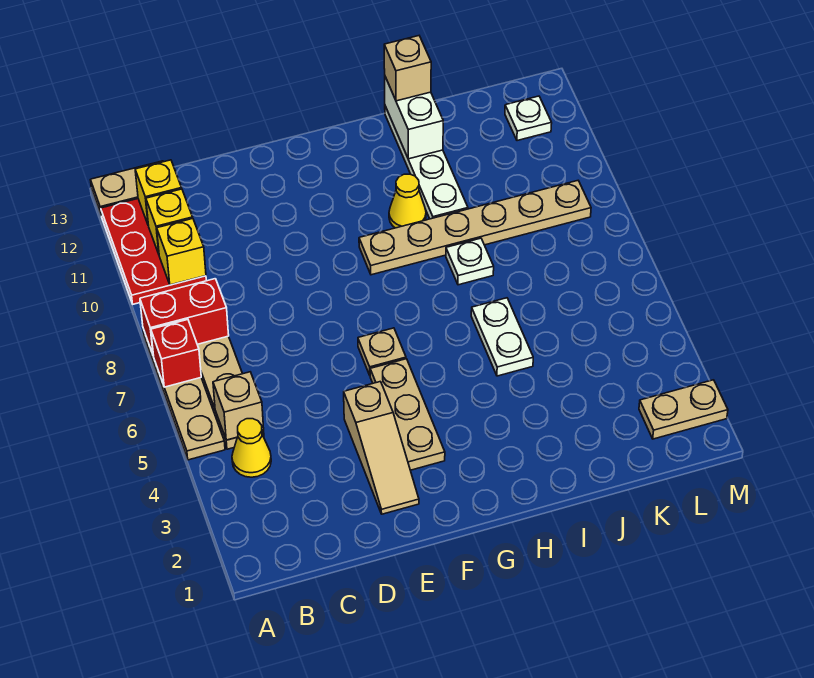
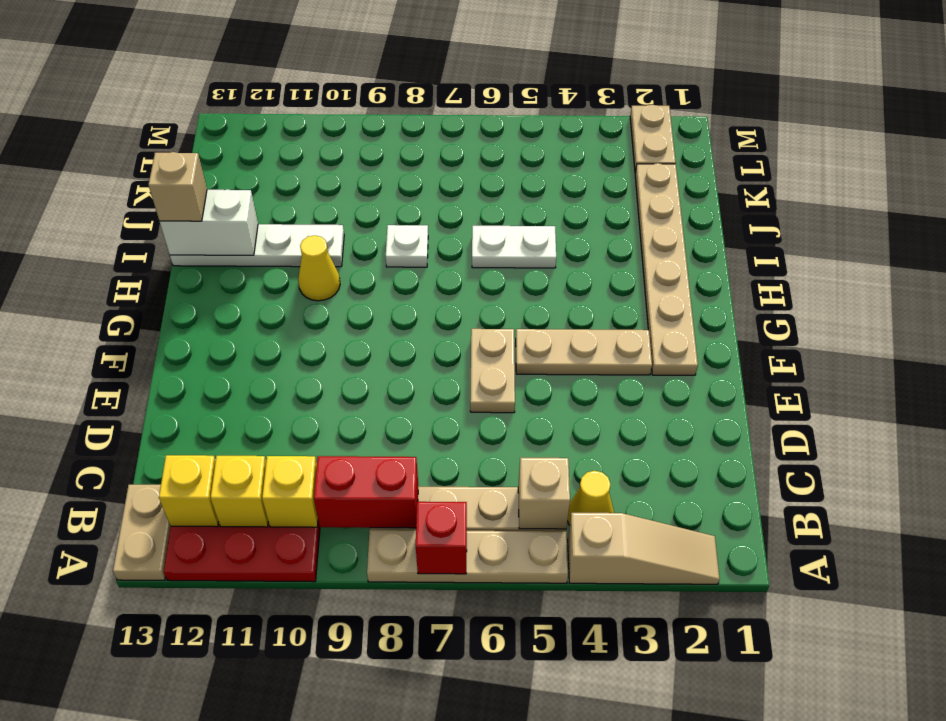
red brick A8:B8 level 2 -> red brick B8:B9 level 2
tan slope E2:E4 level 1 top 4 -> tan slope A2:A4 level 1 top 4
tan plate F6 level 1 -> tan plate E6:F6 level 1
tan plate G9:L9 level 1 -> tan plate F2:K2 level 1
white plate L12 level 1 -> none

